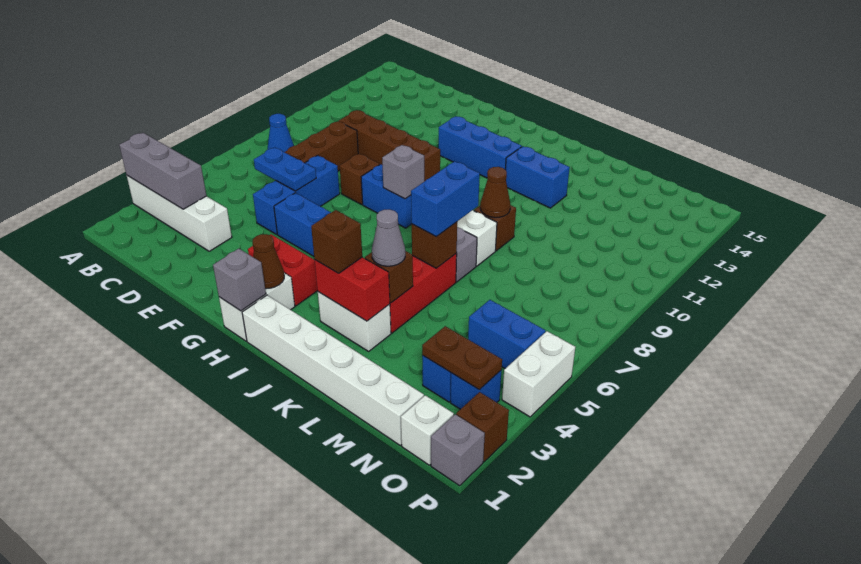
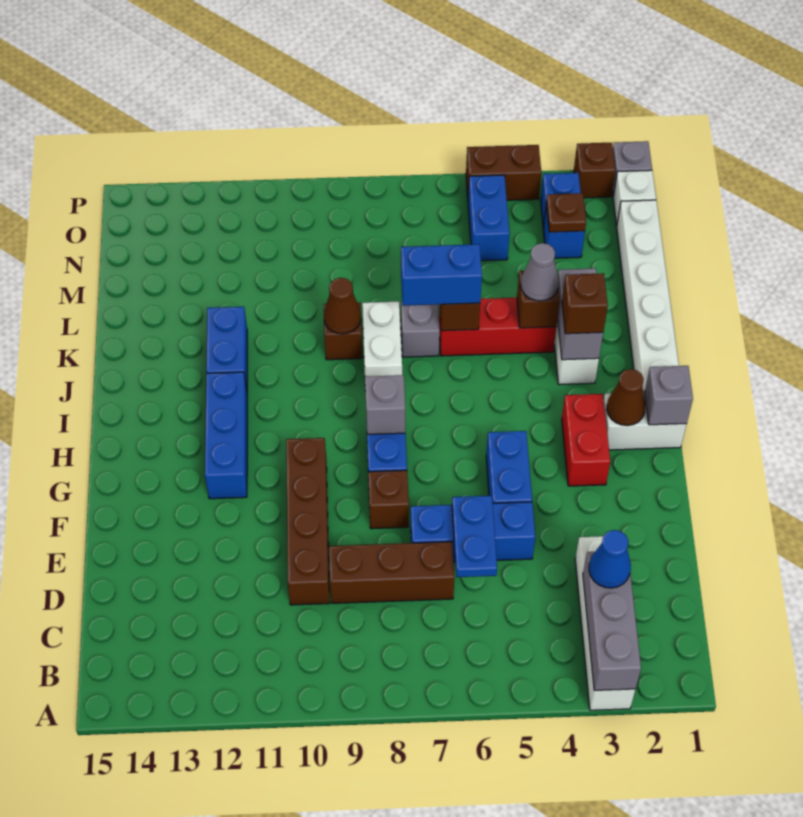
blue cone B8 level 1 -> blue cone C3 level 3
red brick J3:K3 level 2 -> grey brick J3:K3 level 2
brown plate N3:O3 level 2 -> brown plate N3 level 2
white brick P4:P5 level 1 -> brown brick P4:P5 level 1

